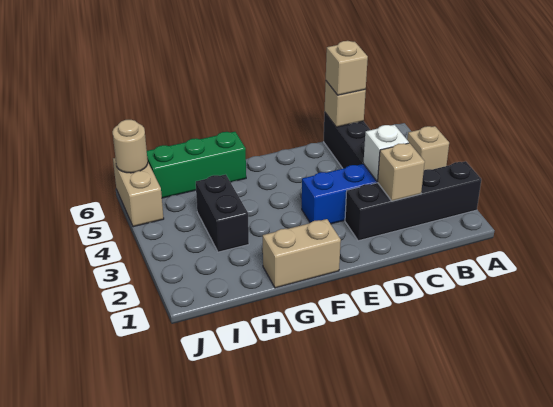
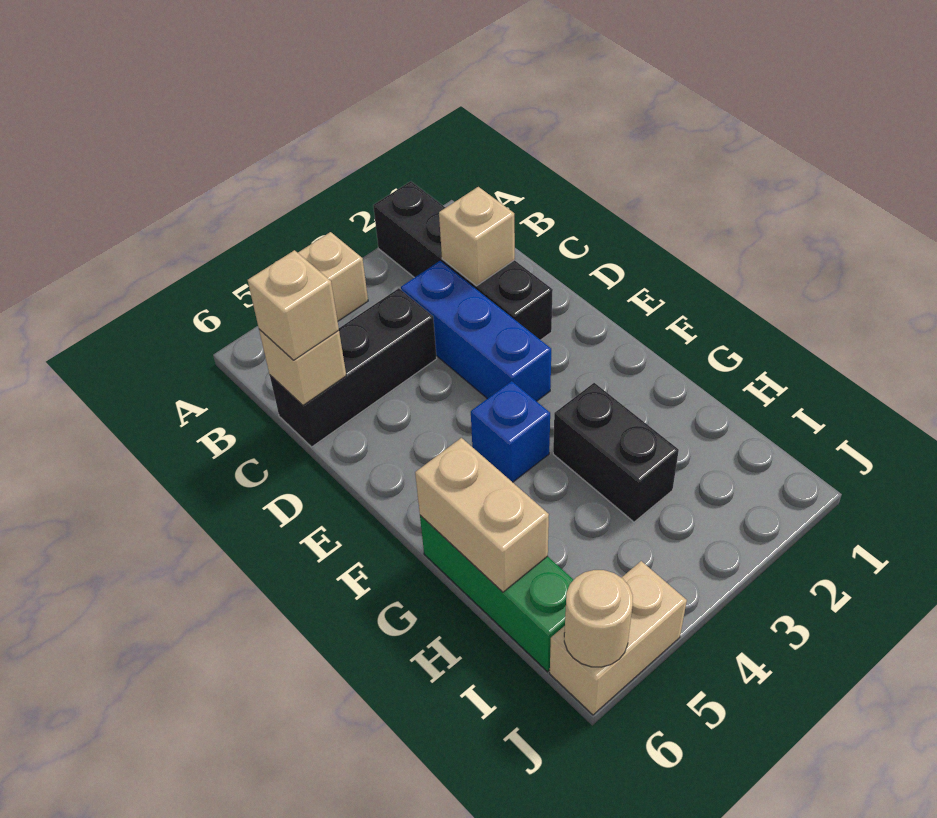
white brick C3 level 2 -> none
tan brick F1:G1 level 1 -> tan brick G6:H6 level 2
none -> blue brick F4 level 1
black brick H3:H4 level 1 -> black brick G3:H3 level 1

